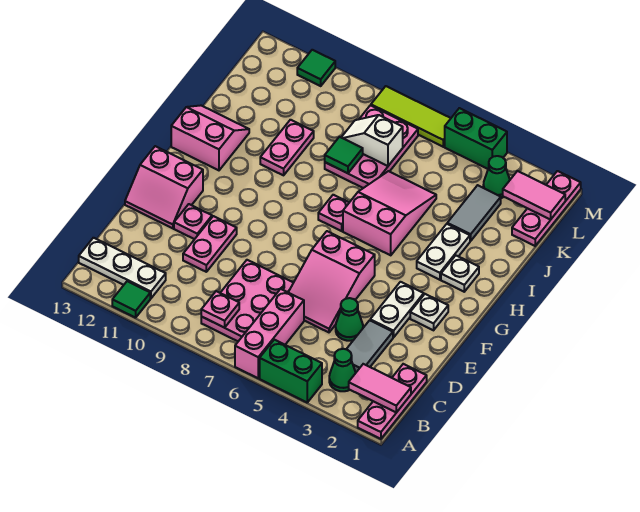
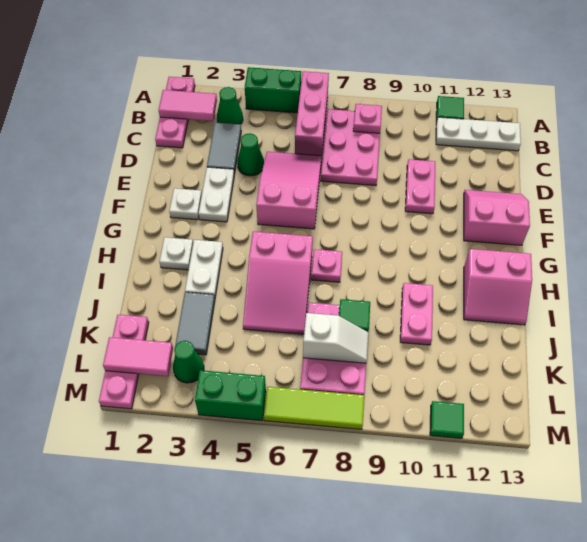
pink plate E11 level 1 -> none

